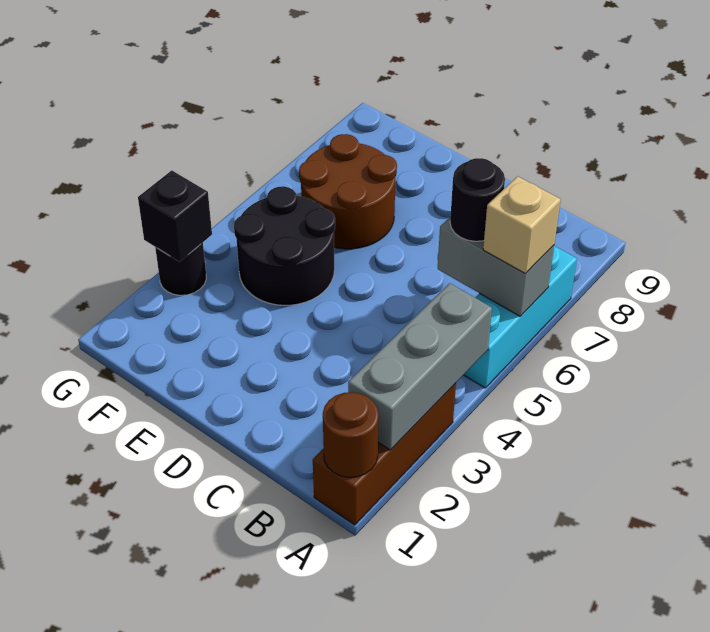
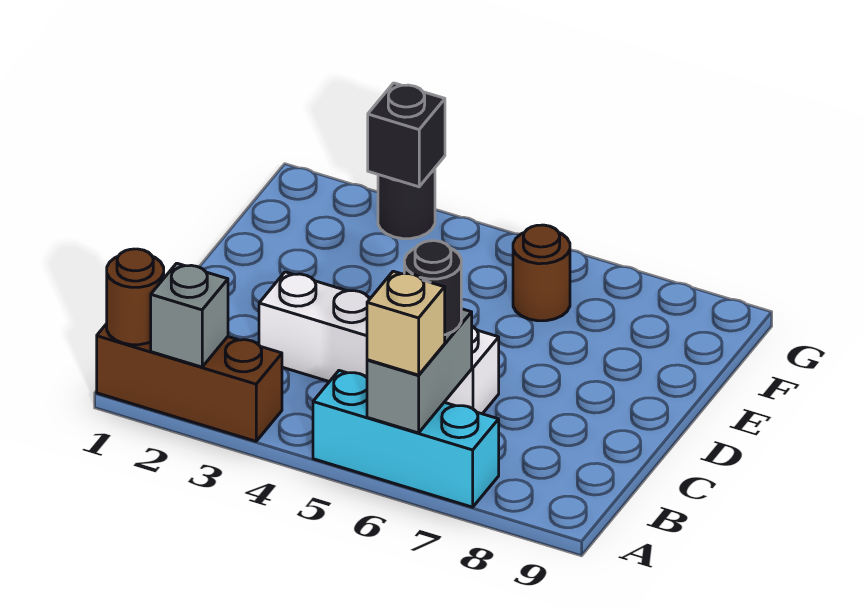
grey brick A2:A4 level 2 -> grey brick A2 level 2
none -> white brick C3:C6 level 1
black round brick E4:F5 level 1 -> none
brown round brick E6:F7 level 1 -> brown round brick F6 level 1

